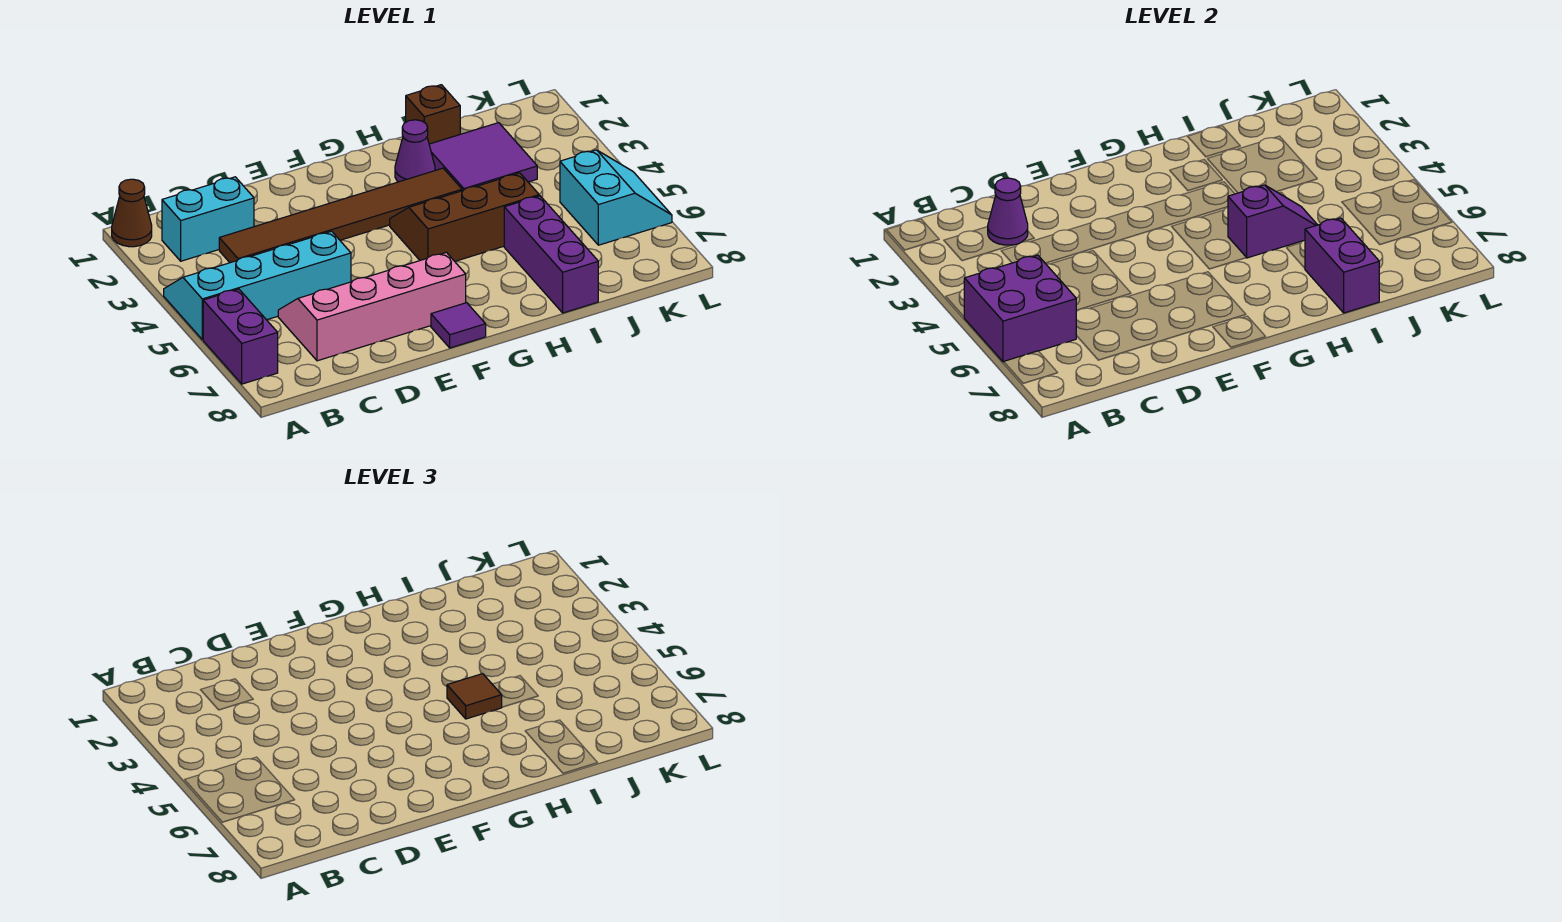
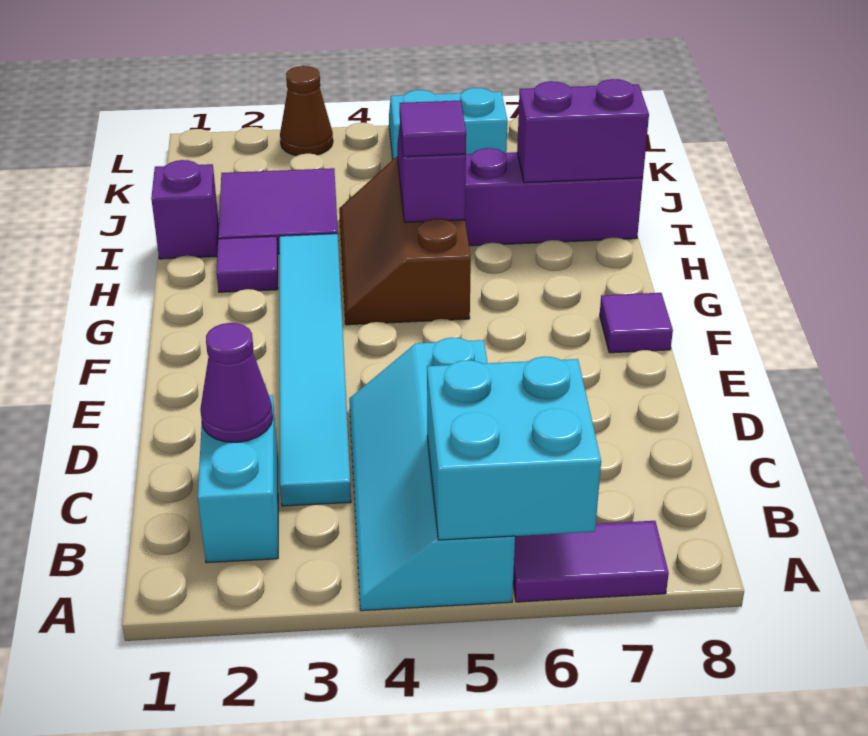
brown cone A1 level 1 -> brown cone L3 level 1
purple brick A5:B6 level 2 -> cyan brick A5:B6 level 2
purple brick A6:A7 level 1 -> purple tile A6:A7 level 1
brown tile C3:H3 level 1 -> cyan tile C3:H3 level 1
pink slope C6:F7 level 1 top 7 -> none
purple cone H2 level 1 -> purple tile H2 level 1
brown tile H5 level 3 -> purple tile H5 level 3
brown brick I1 level 1 -> purple brick I1 level 1

